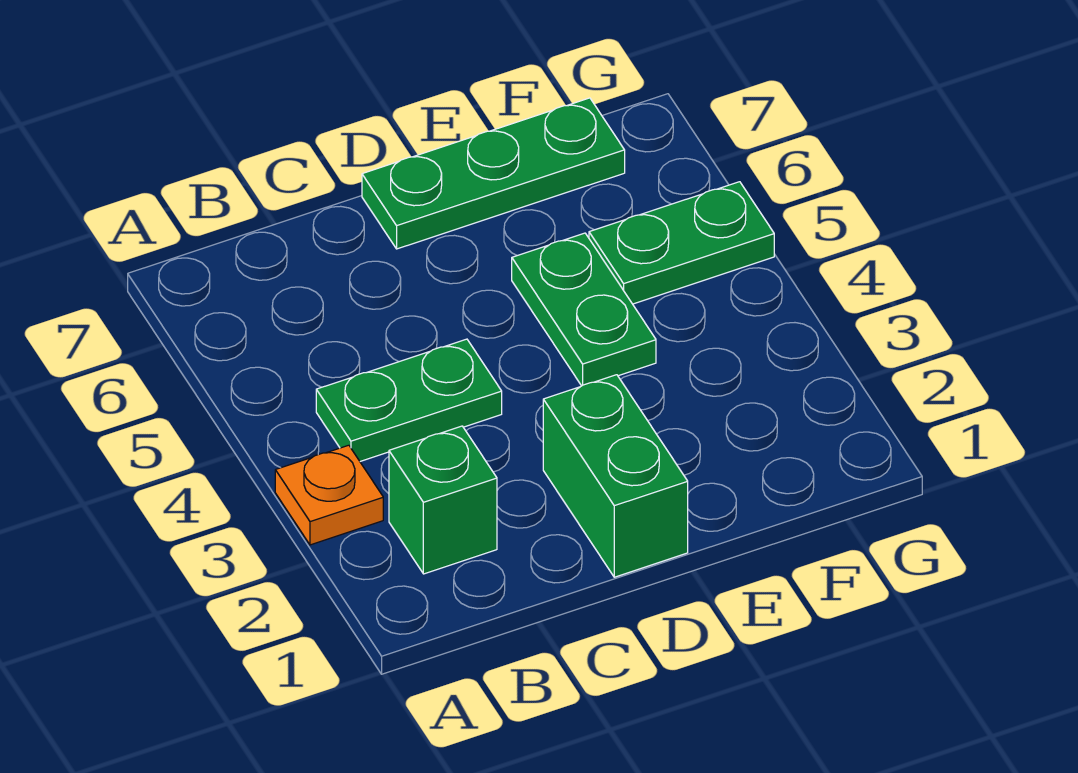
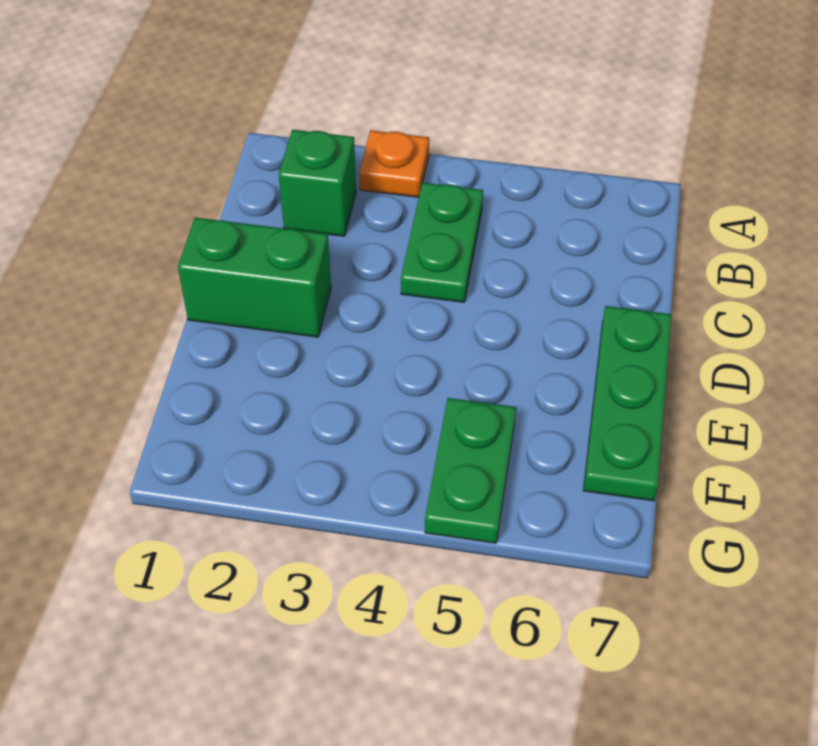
green plate E4:E5 level 1 -> none

